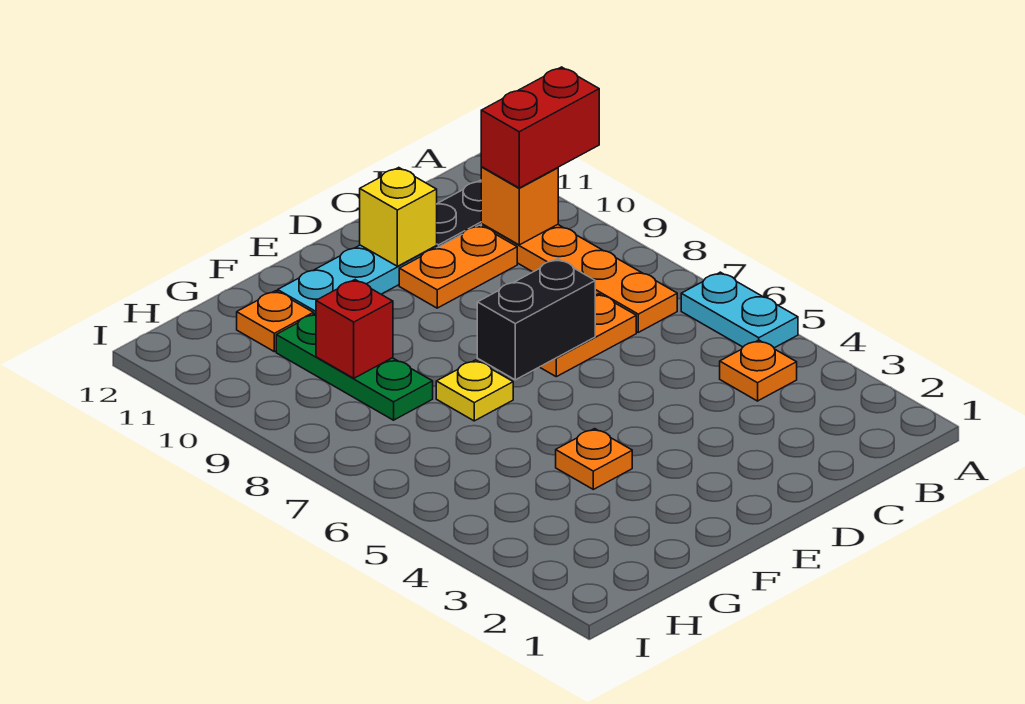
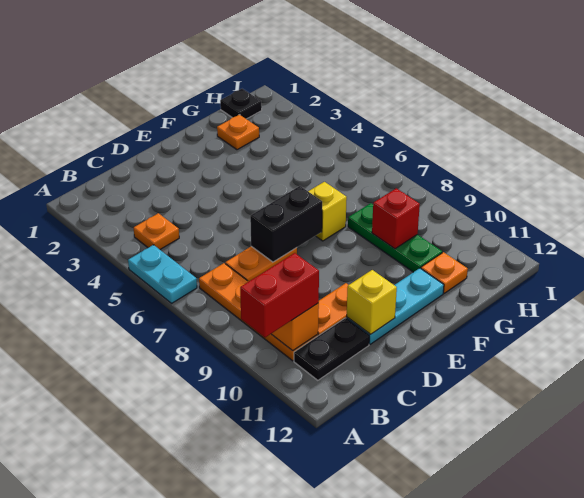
orange plate F4 level 1 -> orange plate G2 level 1
yellow plate F7 level 1 -> yellow brick F7 level 1
none -> black plate H1 level 1

